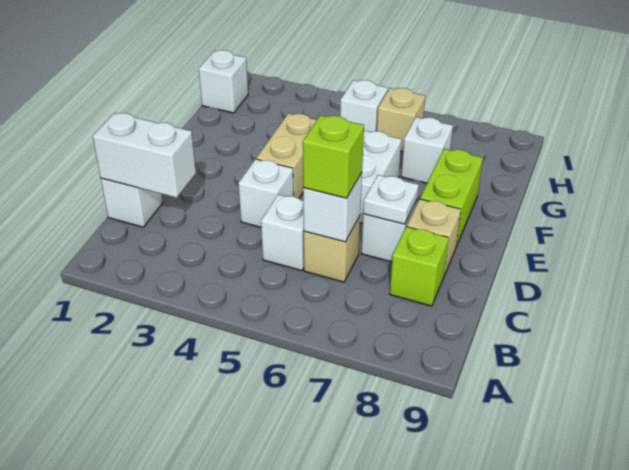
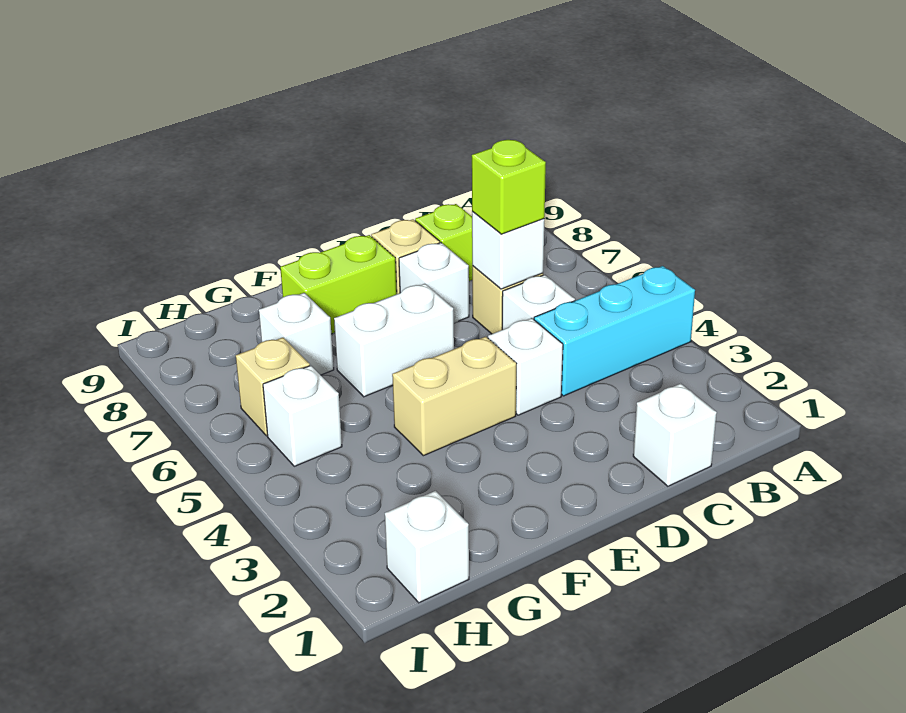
none -> cyan brick A4:C4 level 1
white brick C1:C2 level 2 -> none
white plate D7 level 2 -> none

